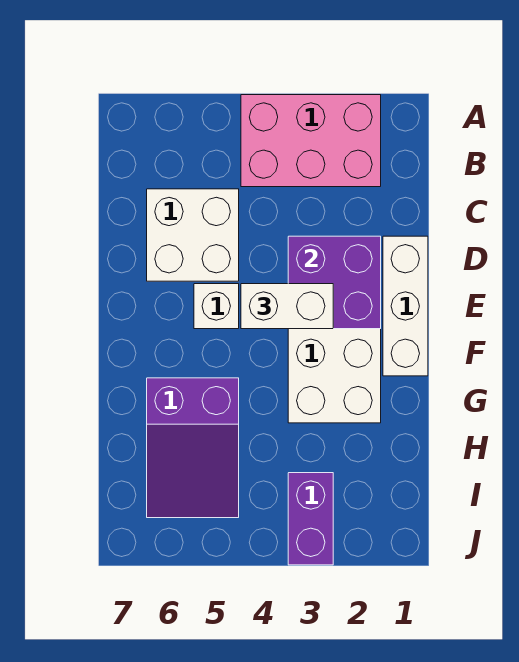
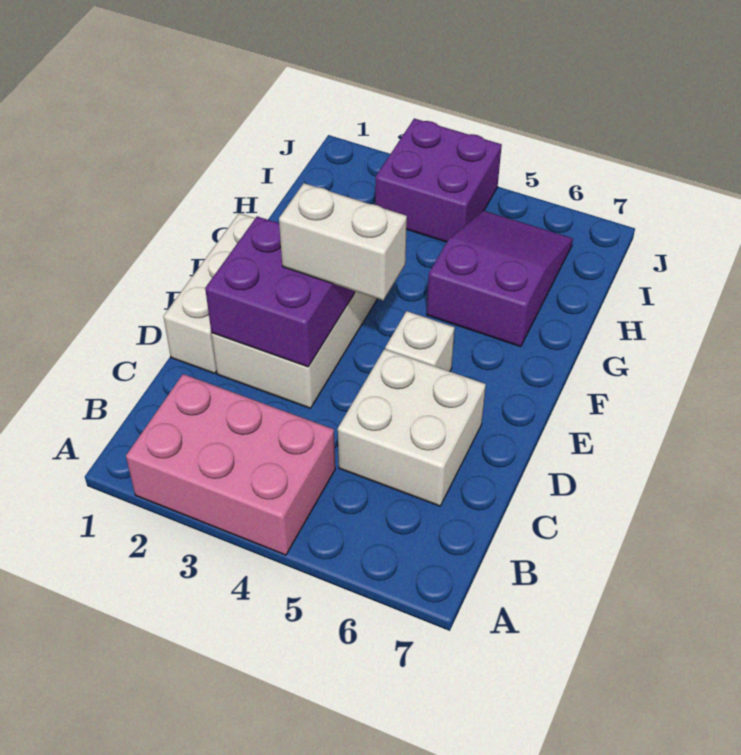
purple brick I3:J3 level 1 -> purple brick I3:J4 level 1

